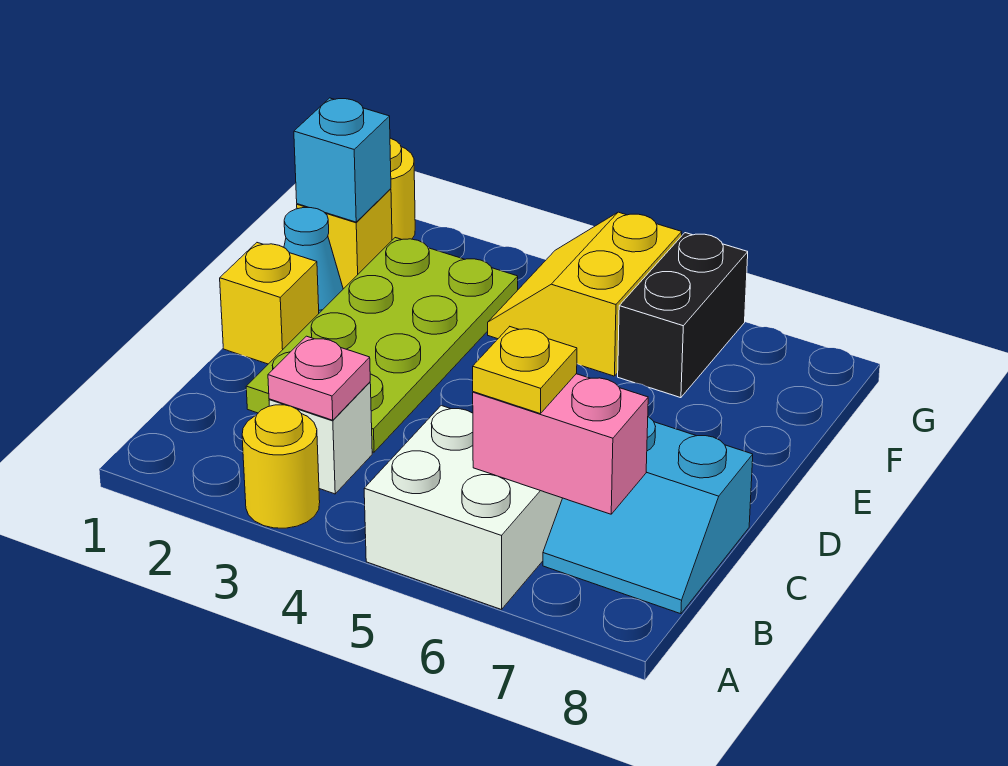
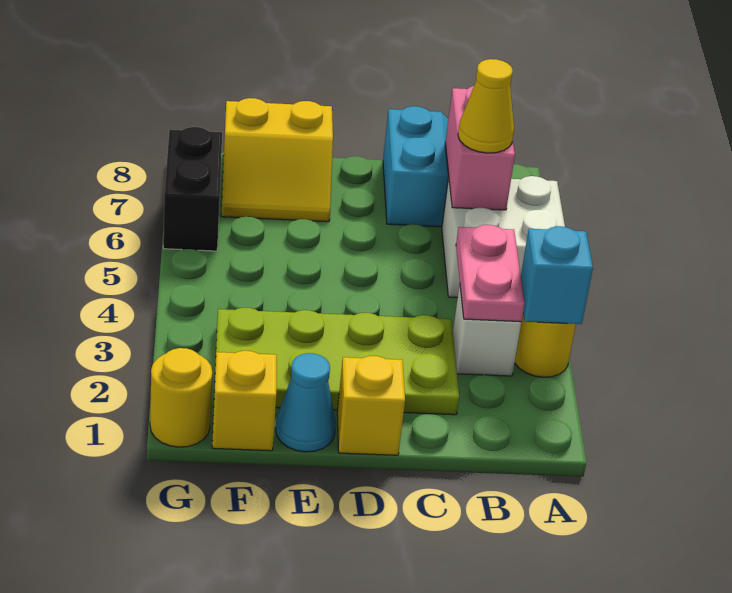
pink plate B3 level 2 -> pink plate B3:B4 level 2
yellow plate B6 level 3 -> yellow cone B6 level 3
cyan brick F1 level 2 -> cyan brick A3 level 2
yellow slope F4:G5 level 1 top 5 -> yellow slope E7:F8 level 1 top 8
black brick F6:G6 level 1 -> black brick G6:G7 level 1

